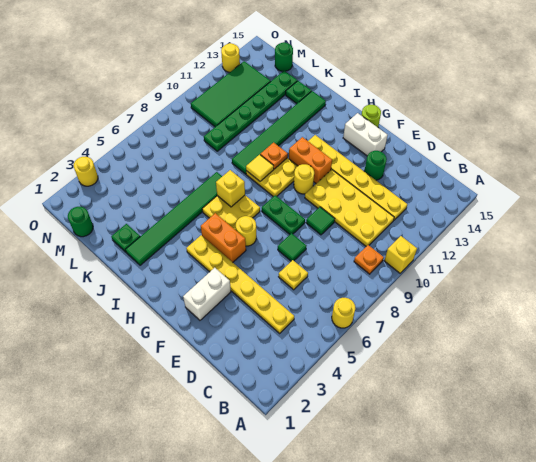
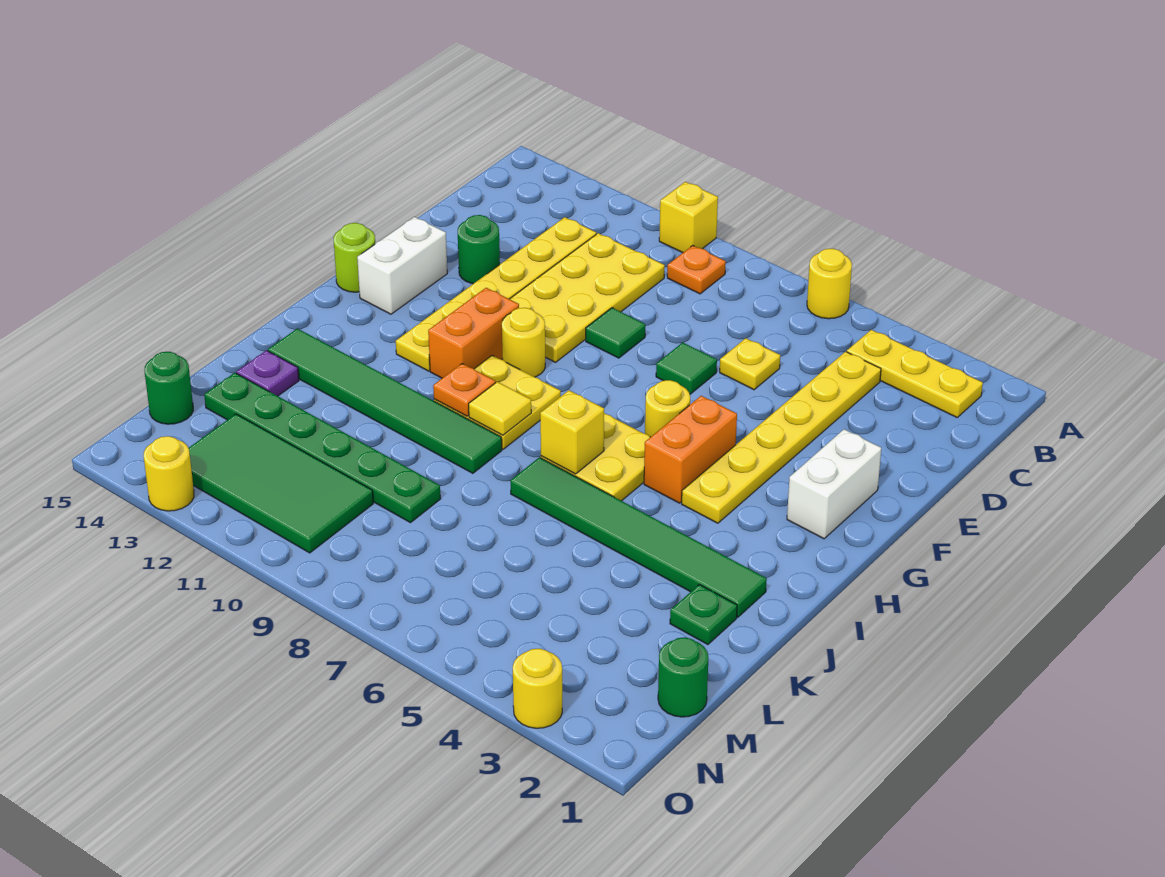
none -> yellow plate B2:B4 level 1
white brick F2:F3 level 1 -> white brick F2:G2 level 1
green plate F8:G8 level 1 -> none
green plate K14 level 1 -> purple plate K14 level 1

